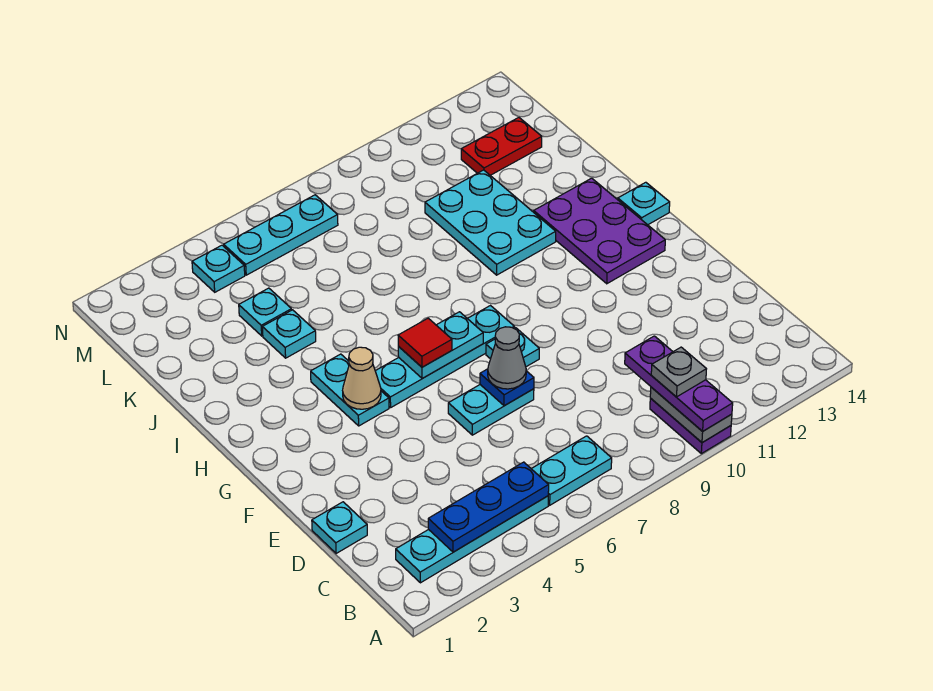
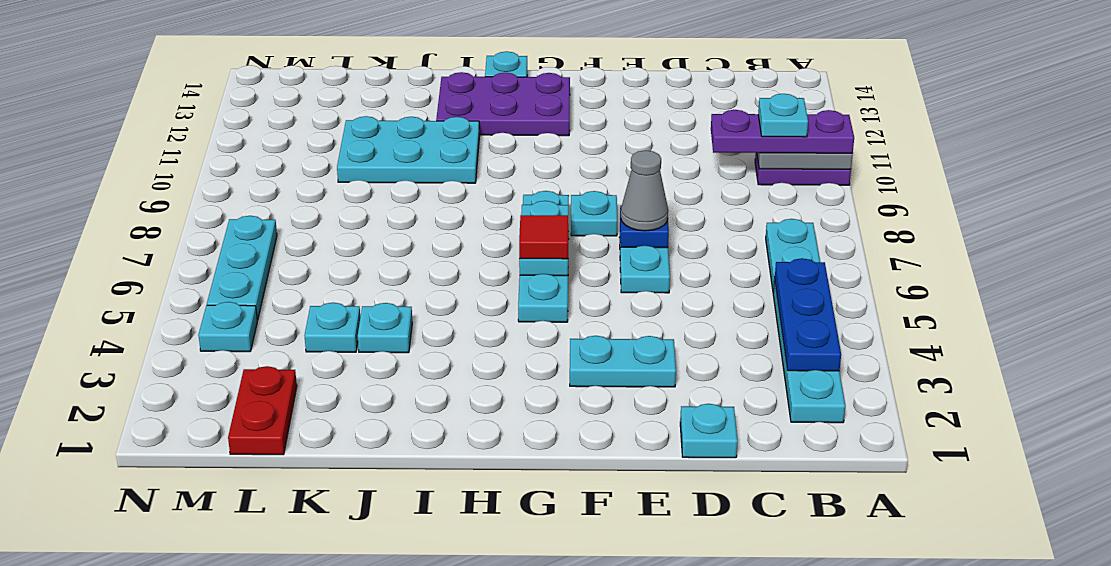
grey plate B10 level 4 -> cyan plate B10 level 4
cyan plate G4:H4 level 1 -> cyan plate E3:F3 level 1
tan cone G4 level 2 -> none
red plate L12:L13 level 1 -> red plate L1:L2 level 1

